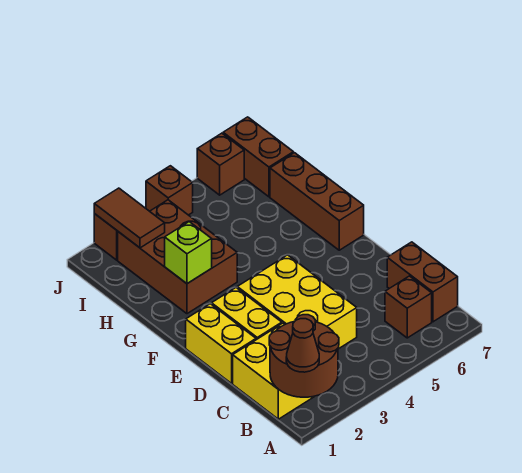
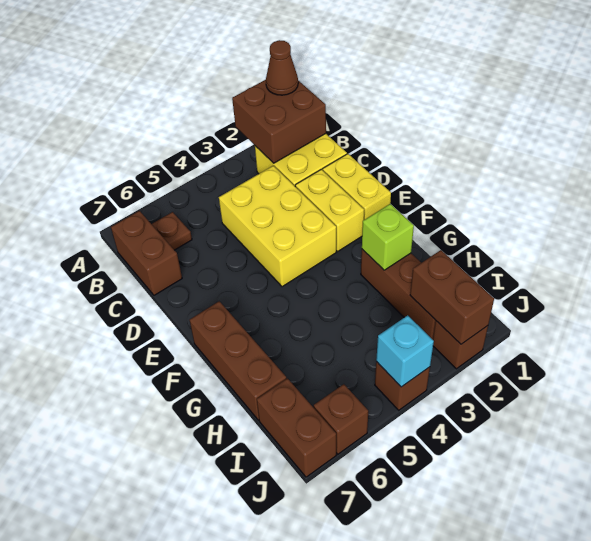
brown round brick A1:B2 level 2 -> brown brick A1:B2 level 2
brown brick B6 level 1 -> brown plate B6 level 1
brown brick G2:I3 level 1 -> brown brick G2:I2 level 1
brown tile I2:J2 level 2 -> brown brick I2:J2 level 2
none -> cyan brick J4 level 2

